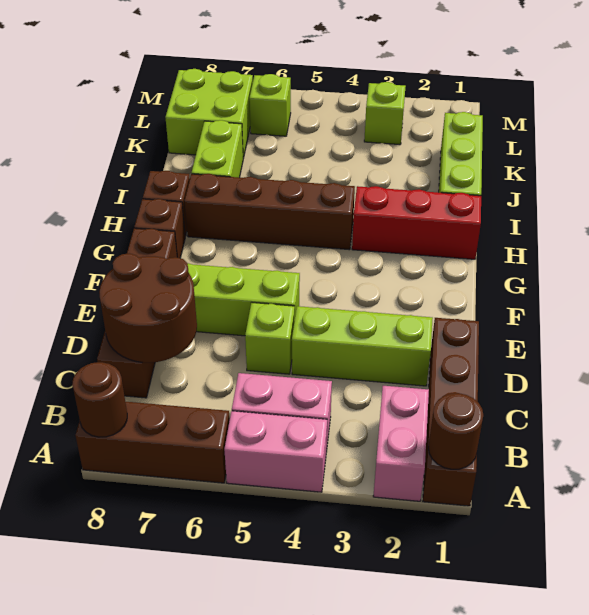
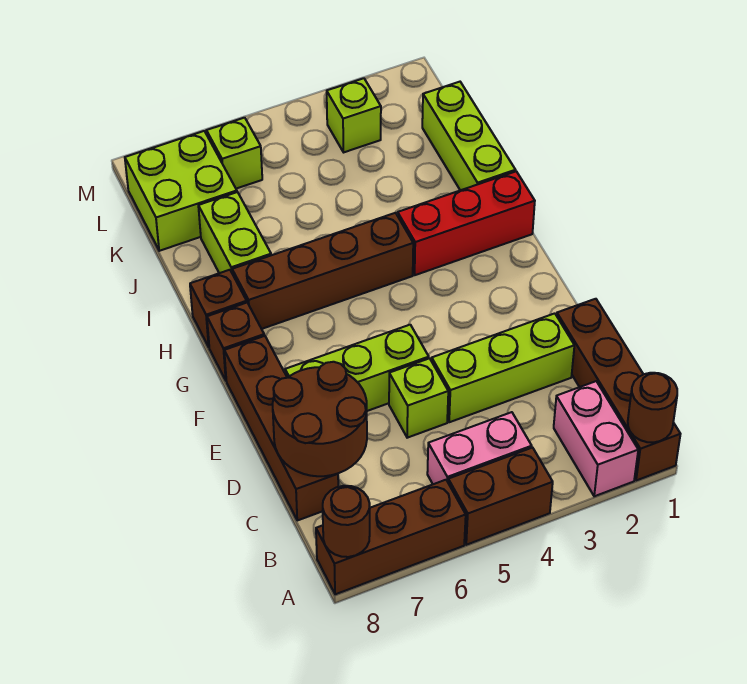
pink brick A4:A5 level 1 -> brown brick A4:A5 level 1

